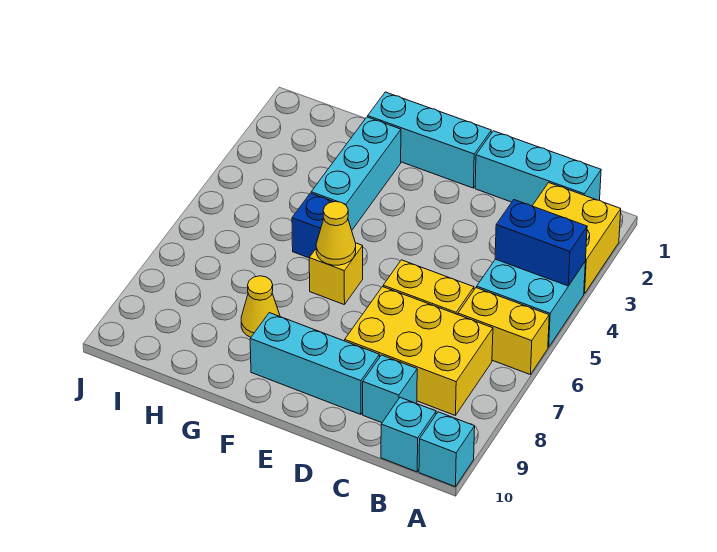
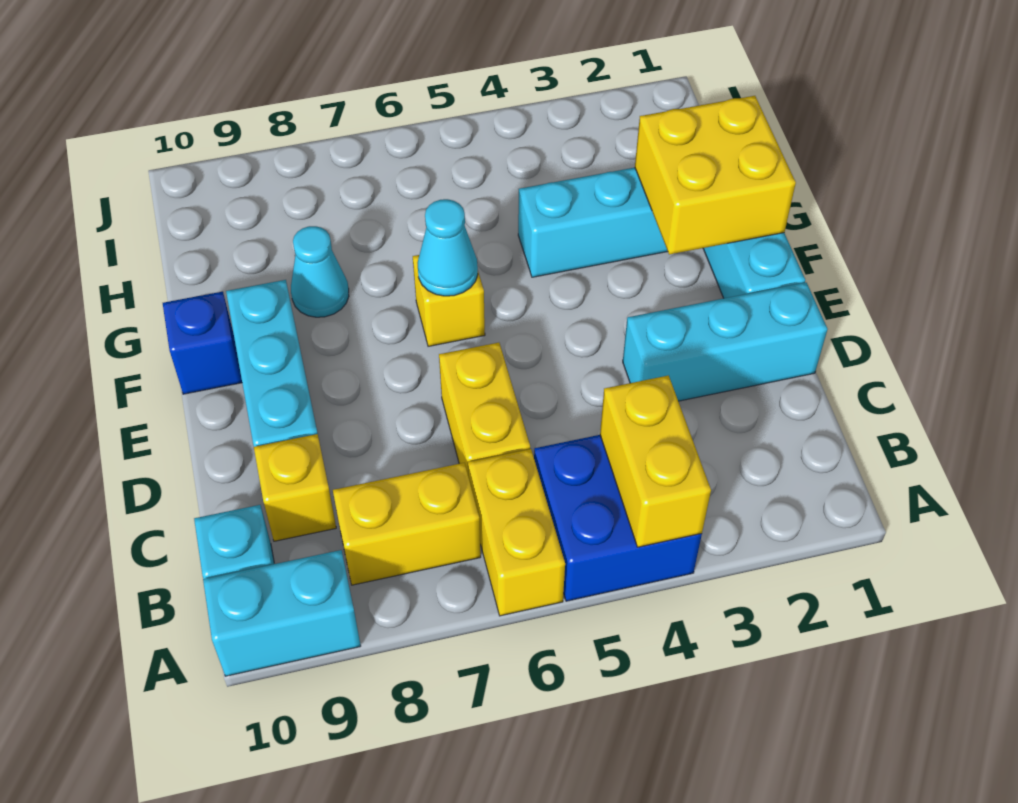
yellow brick A2:B3 level 1 -> yellow brick F1:G2 level 2
cyan brick A4:B5 level 1 -> blue brick A4:B5 level 1
blue brick A4:B4 level 2 -> yellow brick A4:B4 level 2
cyan brick A10 level 1 -> cyan brick A9:A10 level 1
cyan brick B1:D1 level 1 -> cyan brick D1:D3 level 1
yellow brick B7:D8 level 1 -> yellow brick B7:B8 level 1
cyan brick C9 level 1 -> yellow brick C9 level 1
yellow cone F6 level 2 -> cyan cone F6 level 2
blue brick G5 level 1 -> blue brick F10 level 1
yellow cone G8 level 1 -> cyan cone G8 level 1

